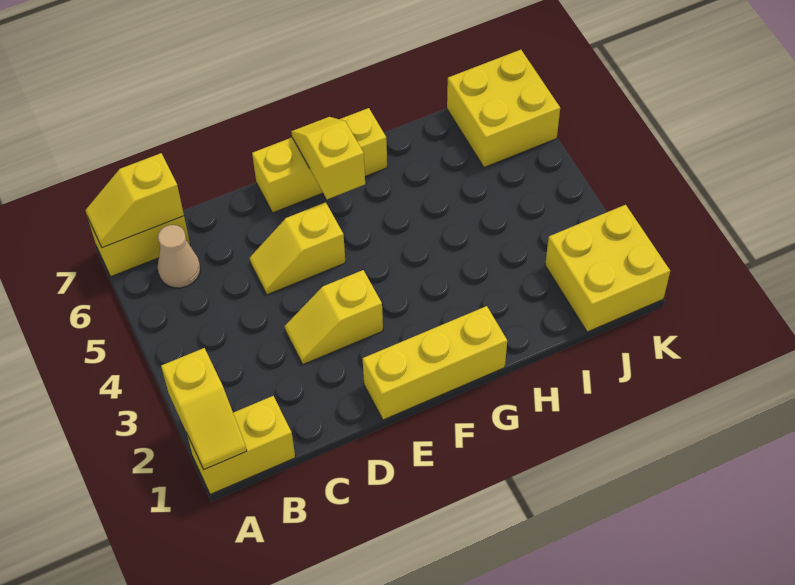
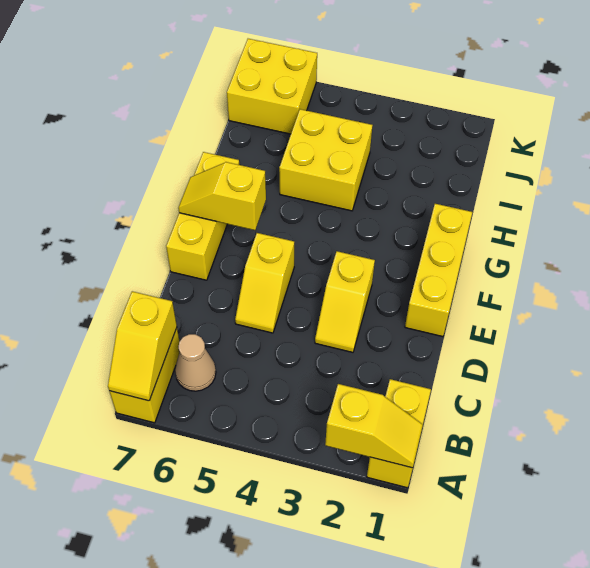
yellow brick J1:K2 level 1 -> yellow brick H4:I5 level 1

